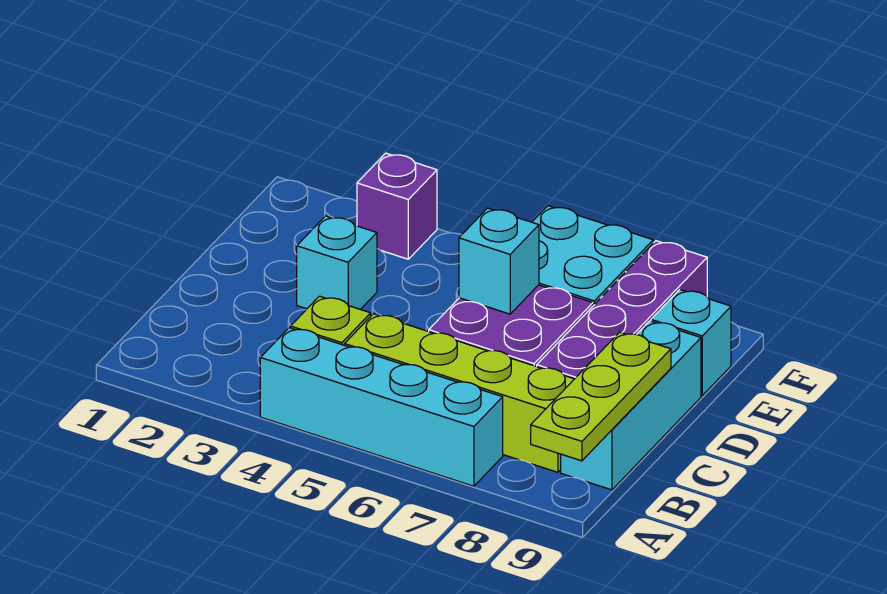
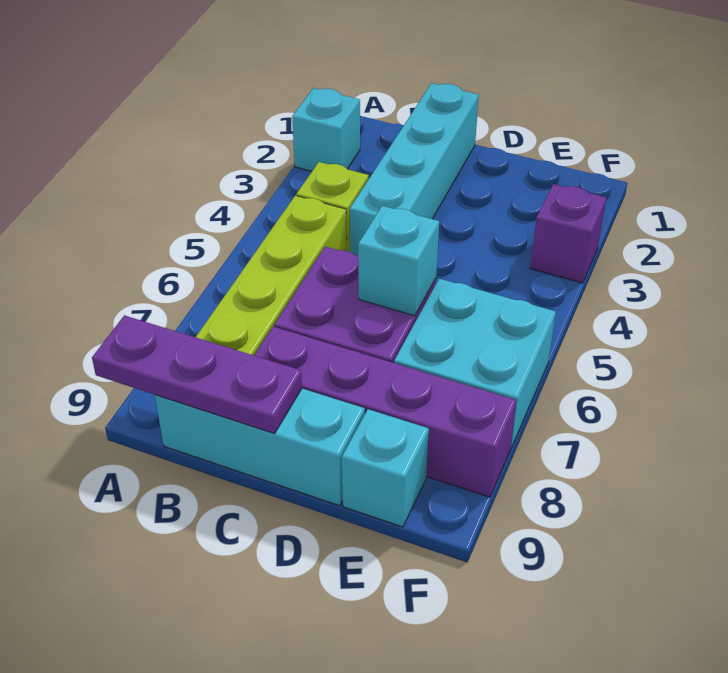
cyan brick A4:A7 level 1 -> cyan brick C1:C4 level 1
lime plate A9:C9 level 2 -> purple plate A9:C9 level 2
cyan brick D3 level 1 -> cyan brick A2 level 1

